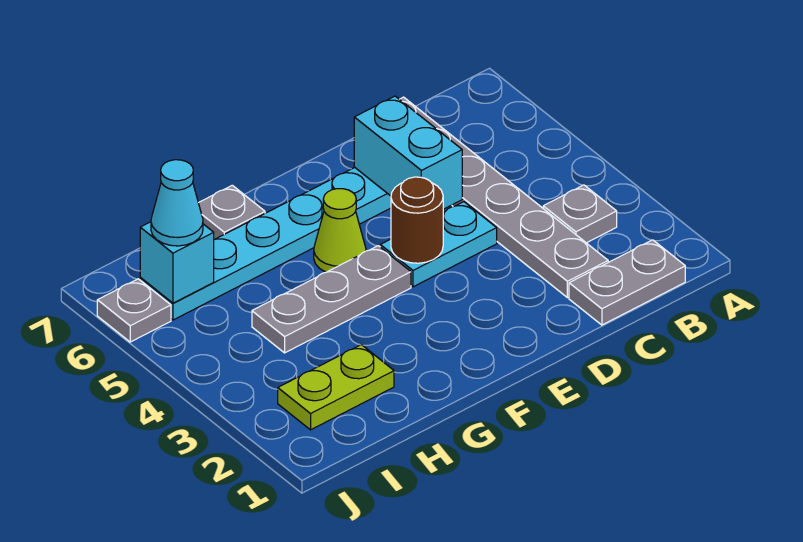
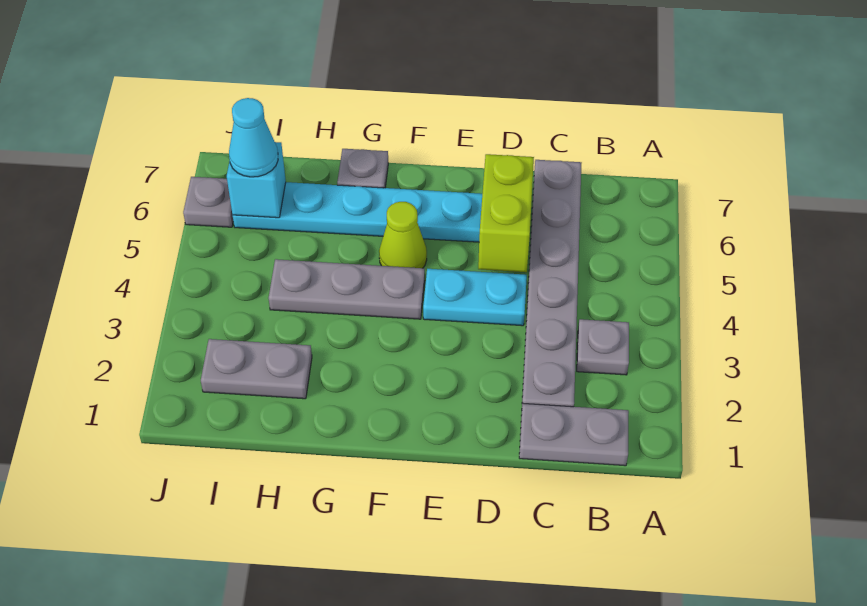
cyan brick D5:D6 level 2 -> lime brick D5:D6 level 2
brown round brick E4 level 2 -> none
lime plate H2:I2 level 1 -> grey plate H2:I2 level 1

